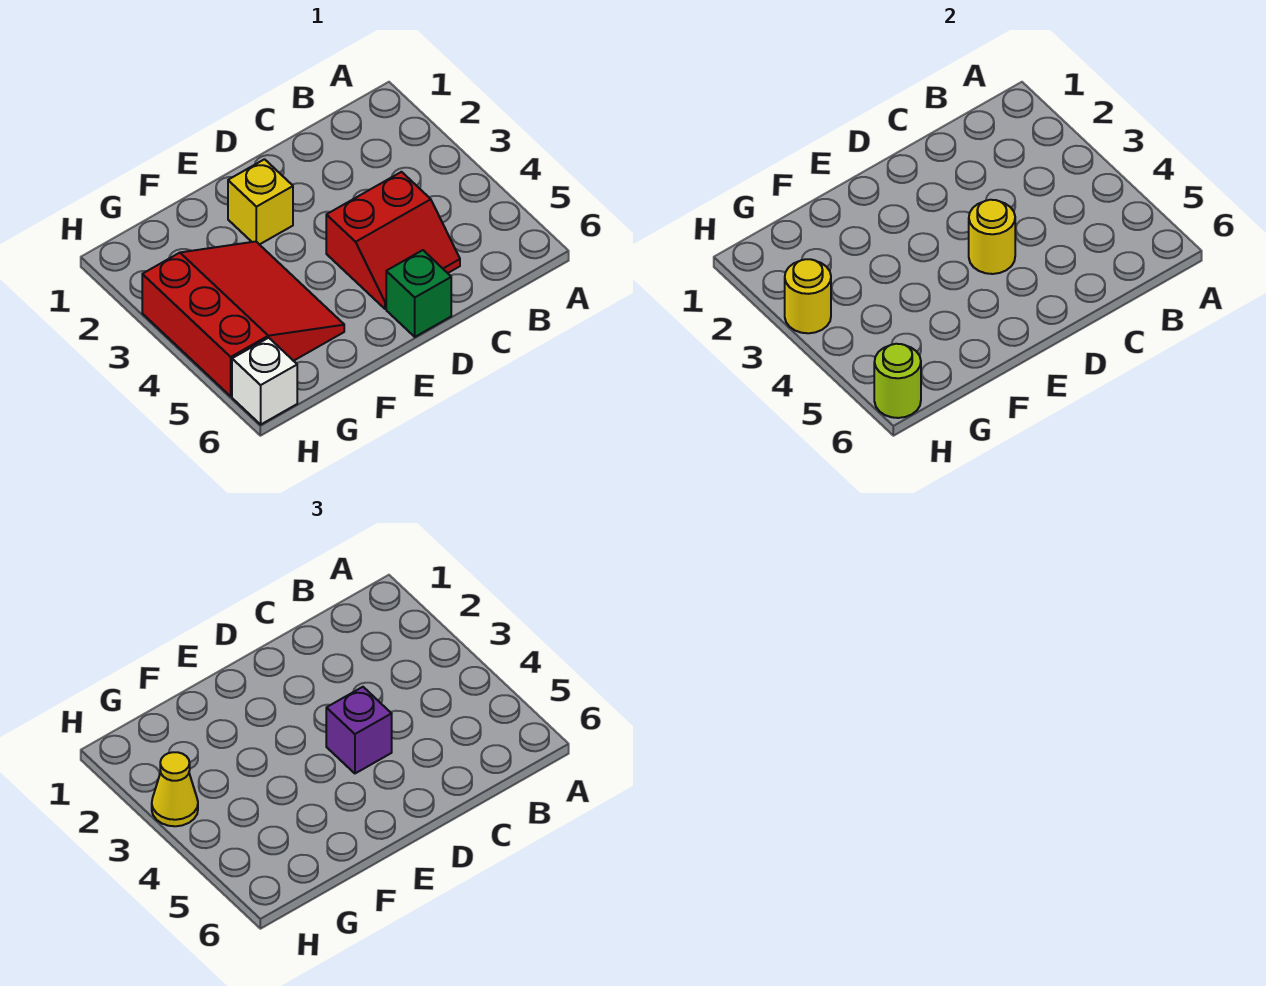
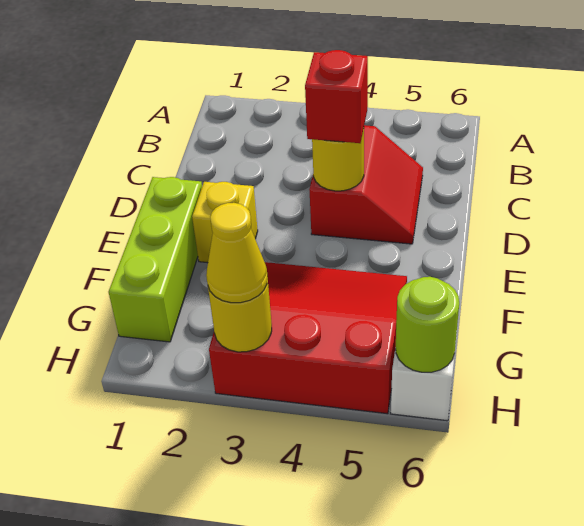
purple brick D4 level 3 -> red brick D4 level 3
green brick D6 level 1 -> none
none -> lime brick E1:G1 level 1

